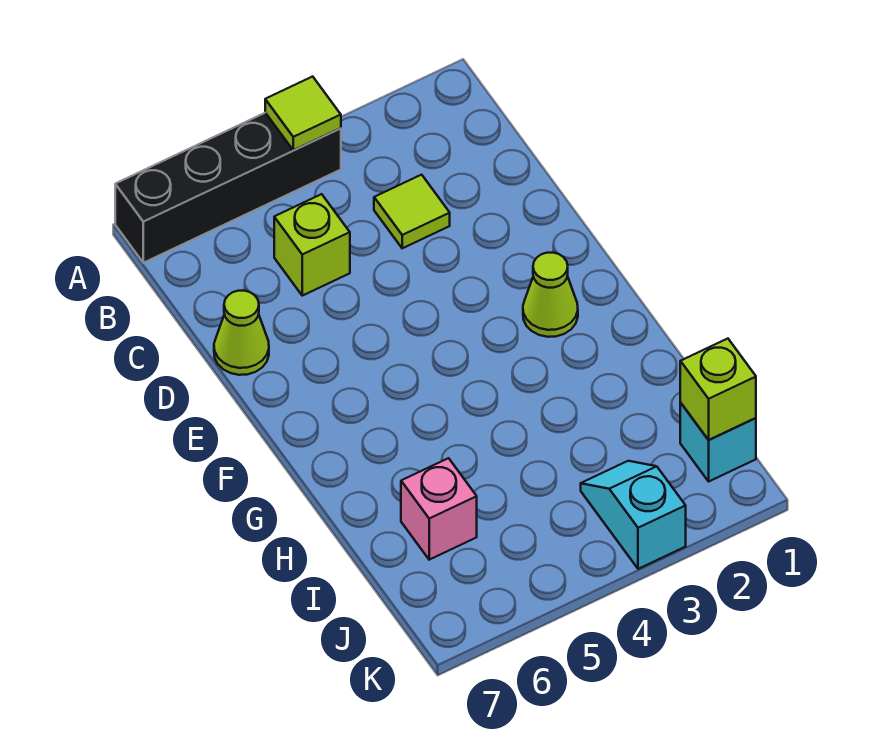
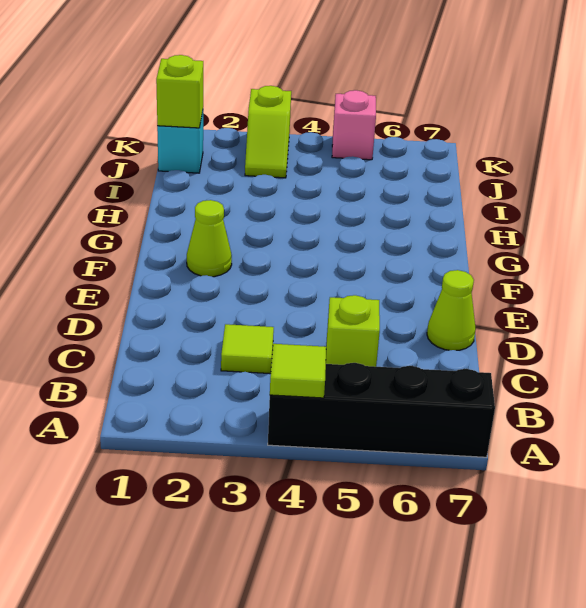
pink brick I6 level 1 -> pink brick K5 level 1
cyan slope J3:K3 level 1 top K -> lime slope J3:K3 level 1 top K

